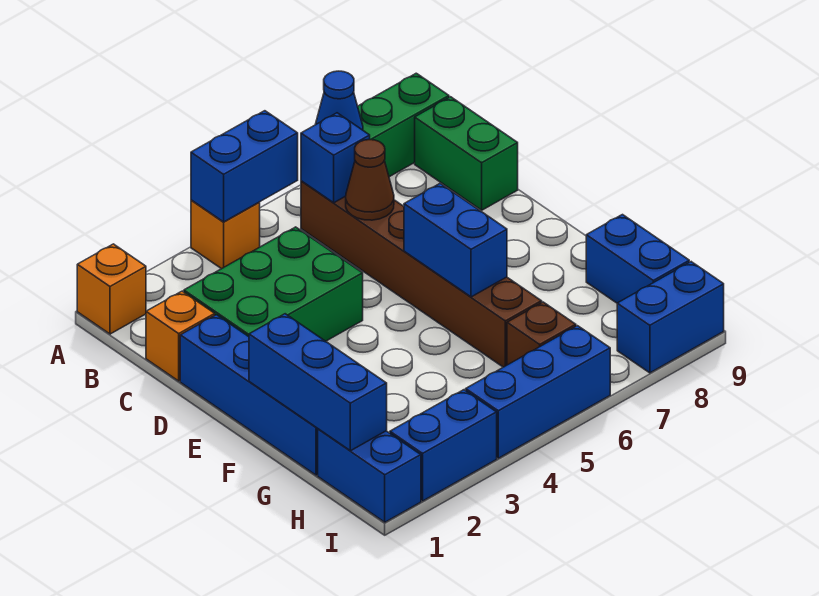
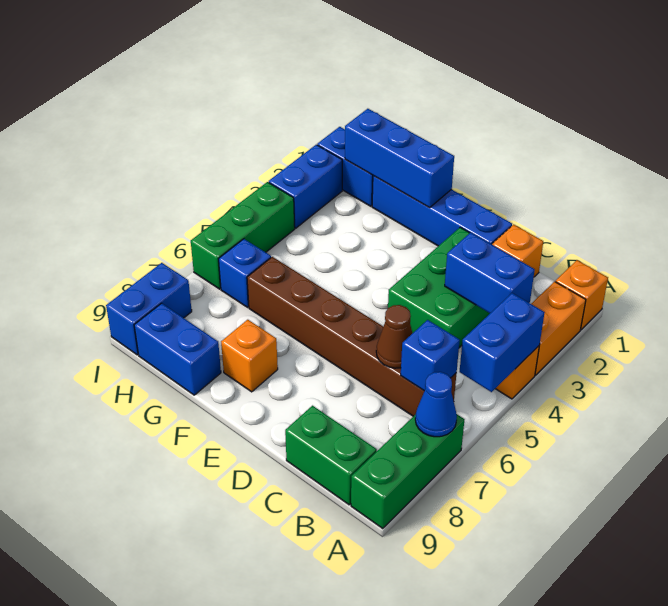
none -> orange brick A2:A3 level 1
blue brick E6:F6 level 2 -> blue brick B3:C3 level 2
none -> orange brick F8 level 1
brown brick H6 level 1 -> blue brick H6 level 1
blue brick I4:I6 level 1 -> green brick I4:I6 level 1

